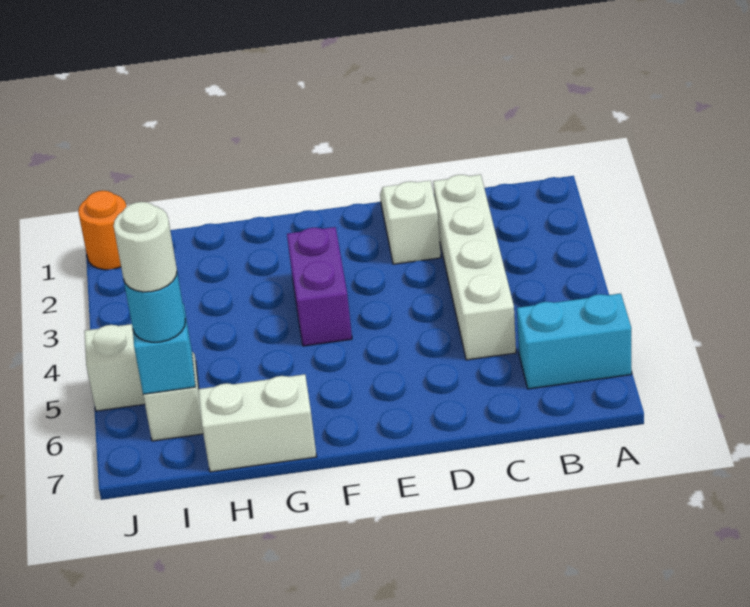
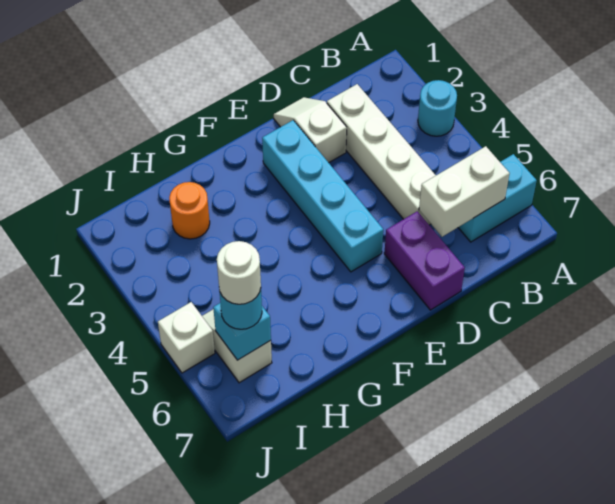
none -> cyan round brick A3 level 1
none -> cyan brick E2:E5 level 1
purple brick F3:F4 level 1 -> purple brick D6:D7 level 1
white brick G7:H7 level 1 -> white brick B6:C6 level 2
orange round brick J1 level 1 -> orange round brick H2 level 1

